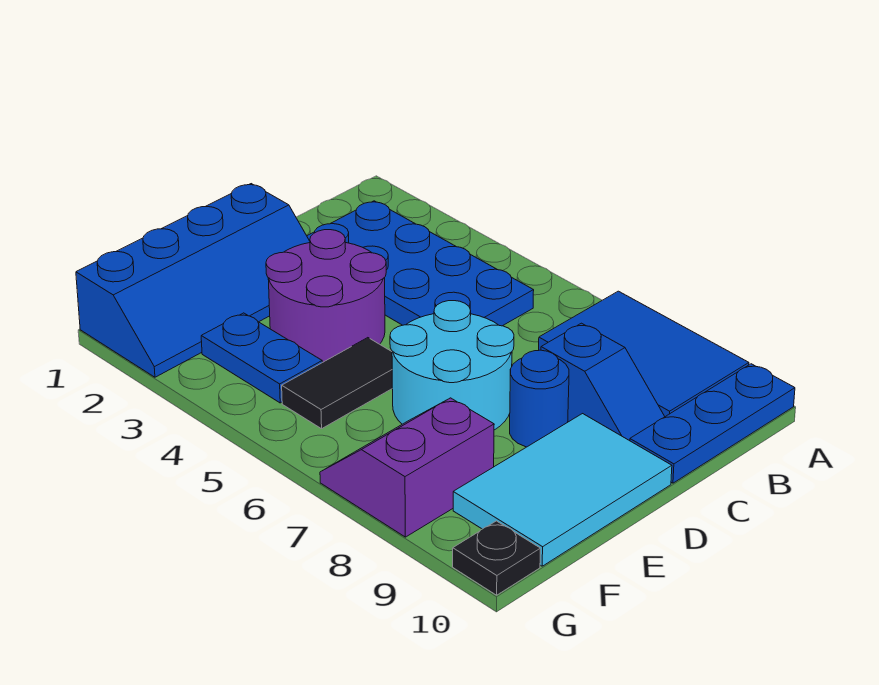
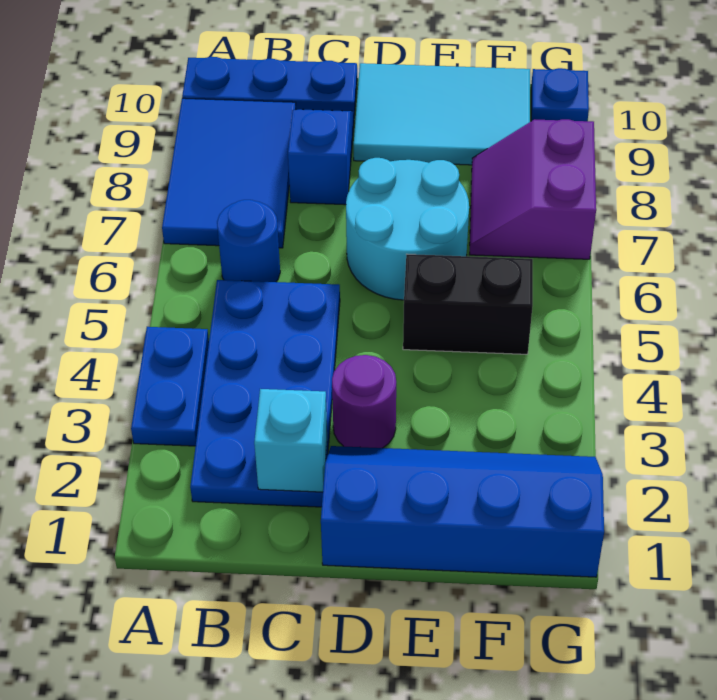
none -> cyan brick C2 level 2
purple round brick D3:E4 level 1 -> purple round brick D3 level 1
blue round brick D8 level 1 -> blue round brick B6 level 1
black tile E5:F5 level 1 -> black brick E5:F5 level 1
blue plate F3:F4 level 1 -> blue plate A3:A4 level 1
purple slope F7:G8 level 1 top 8 -> purple slope F7:G8 level 1 top G
black plate G10 level 1 -> blue plate G10 level 1

